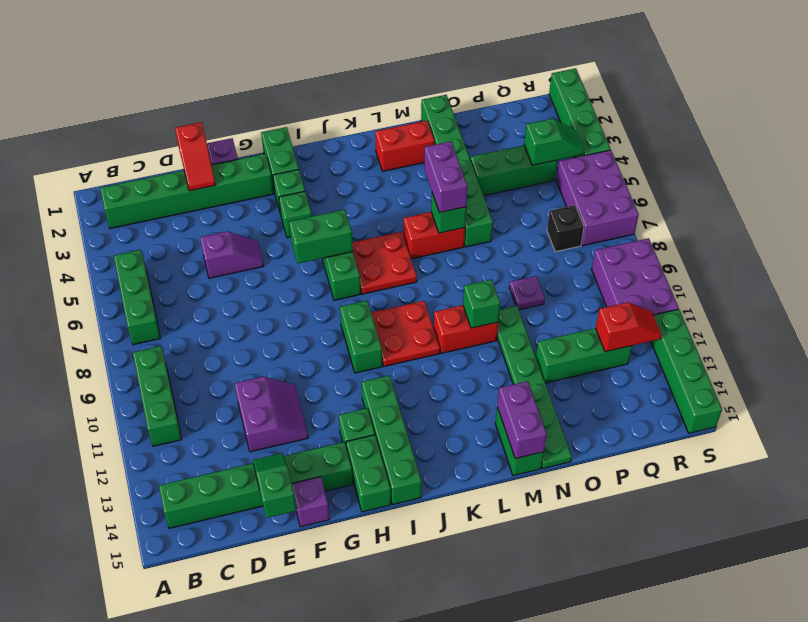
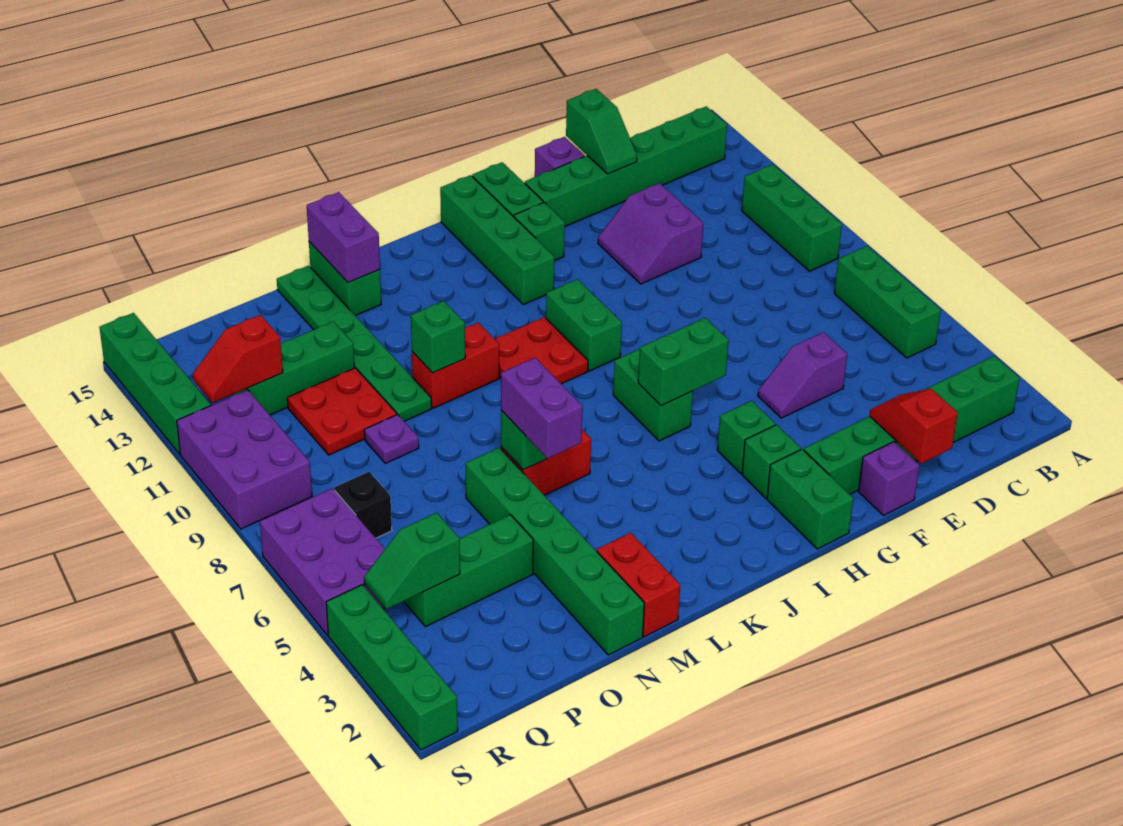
red plate J6:K7 level 1 -> red plate O10:P11 level 1
red brick L2:M2 level 1 -> red brick M1:M2 level 1

